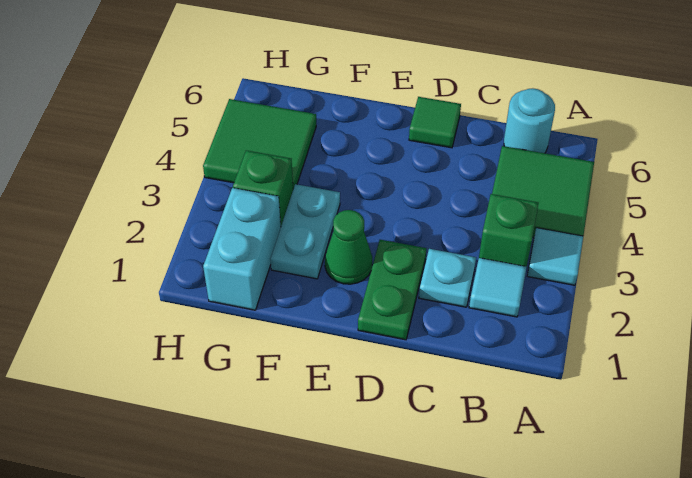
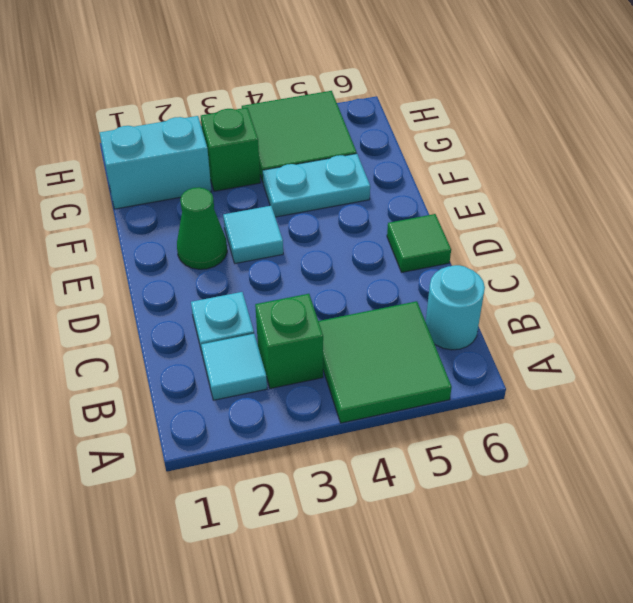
cyan tile A3 level 1 -> cyan tile E3 level 1
green plate D1:D2 level 1 -> none
cyan plate F2:F3 level 1 -> cyan plate F4:F5 level 1

